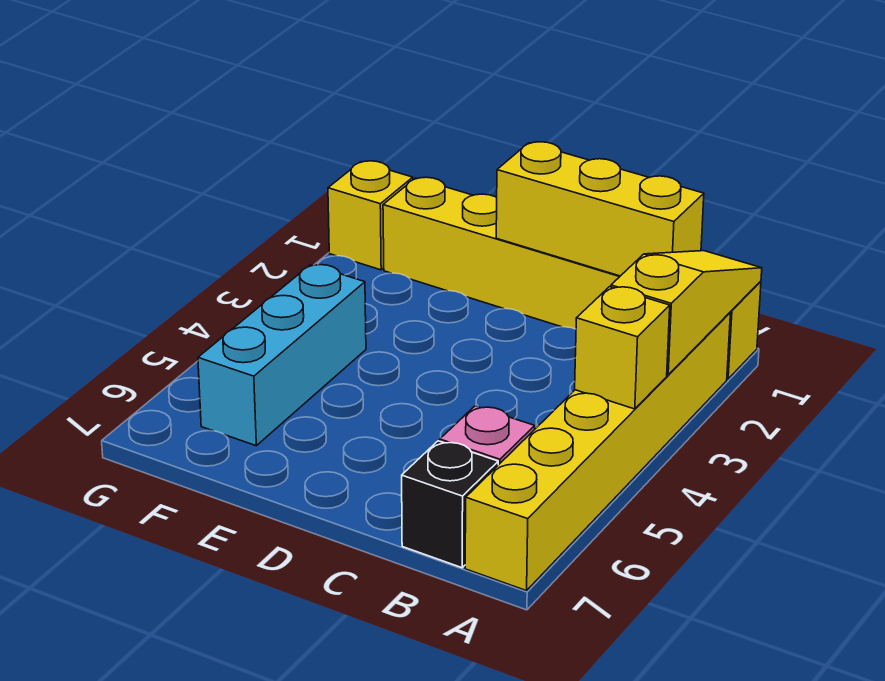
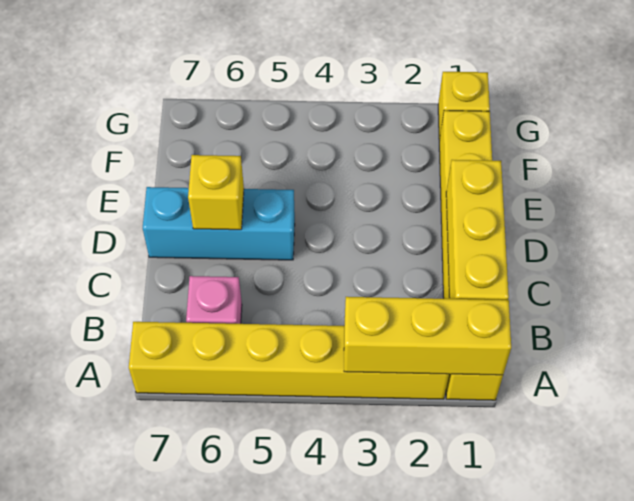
yellow slope A1:A3 level 2 top 3 -> yellow brick A1:A3 level 2
yellow brick A4 level 2 -> yellow brick D6 level 2
black brick B7 level 1 -> none
cyan brick F4:F6 level 1 -> cyan brick D5:D7 level 1

